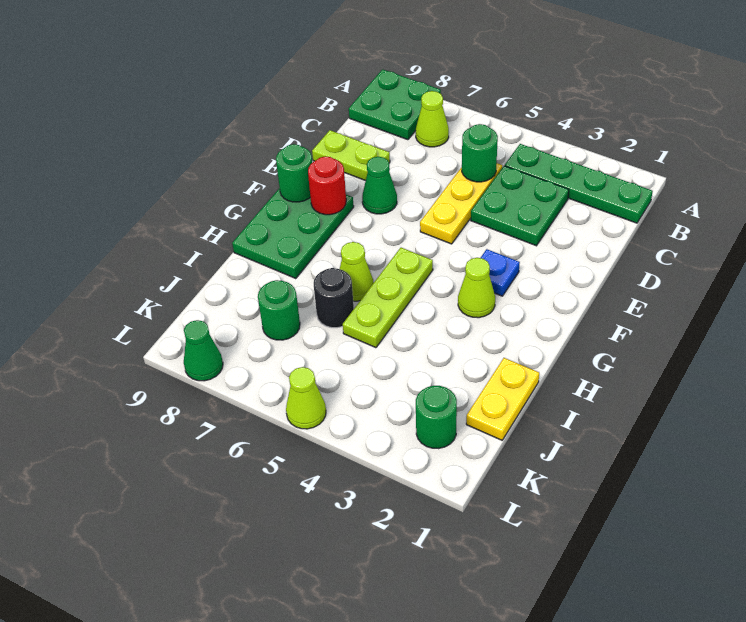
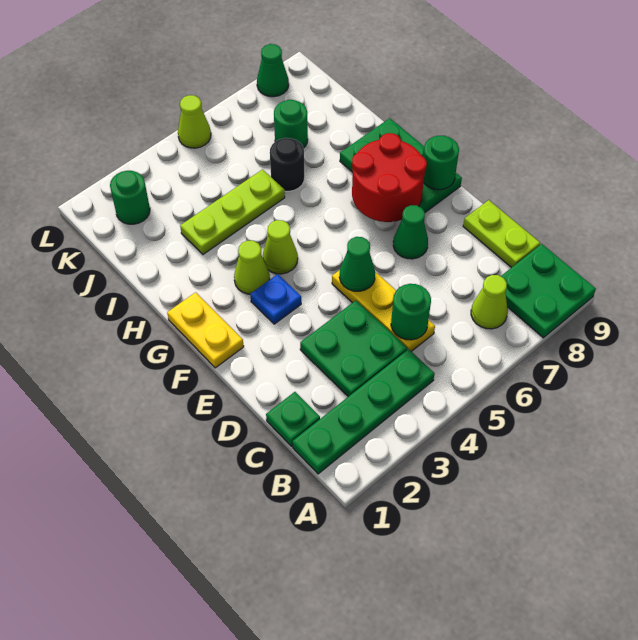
none -> green plate C1 level 1
lime plate D8:D9 level 1 -> lime plate C9:D9 level 1
none -> green cone E5 level 2
red round brick F8 level 2 -> red round brick F7:G8 level 2
lime plate G5:I5 level 1 -> lime plate I3:I5 level 1
lime cone H6 level 1 -> lime cone G4 level 1
yellow plate I1:J1 level 1 -> yellow plate F1:G1 level 1

